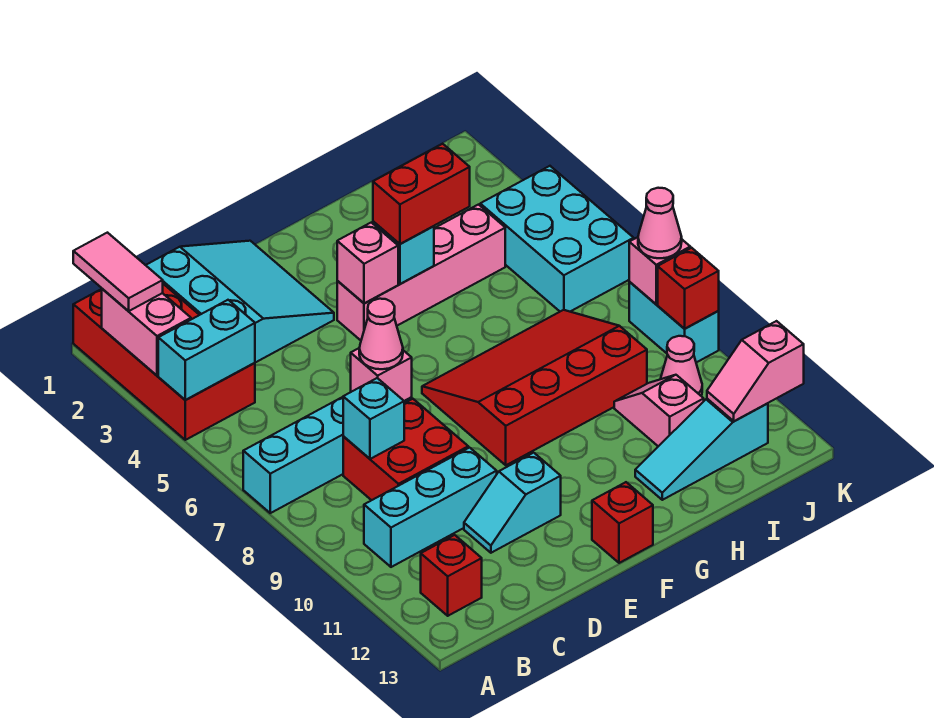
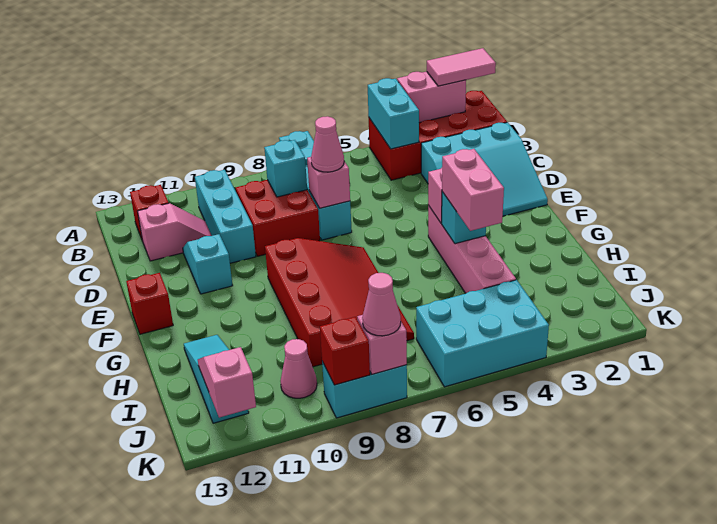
red brick G4:H4 level 3 -> pink brick G4:H4 level 3
pink slope I10:I11 level 1 top 11 -> pink slope C11:C12 level 1 top 12

